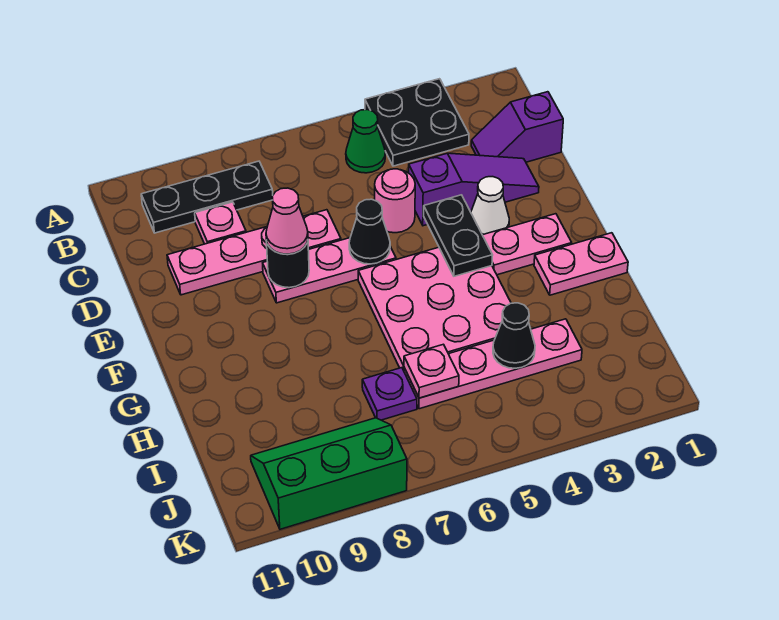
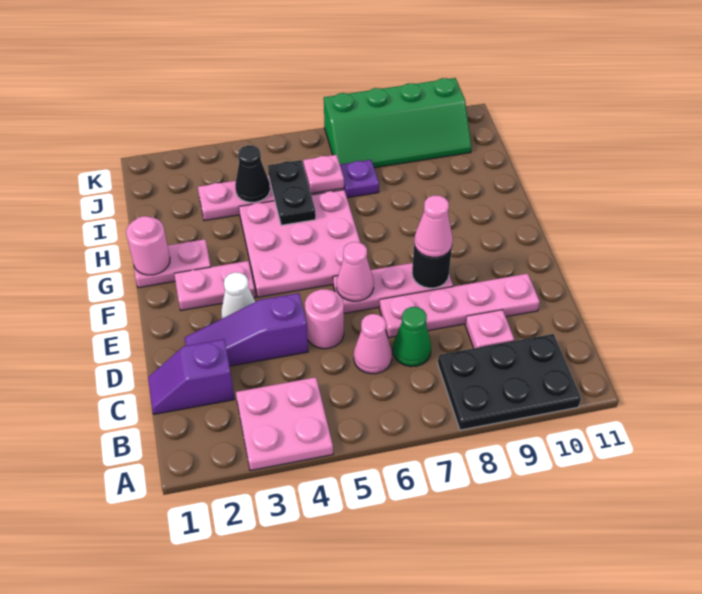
black plate A3:B4 level 1 -> pink plate A3:B4 level 1
green cone B5 level 1 -> green cone C7 level 1
black plate B8:B10 level 1 -> black plate A8:B10 level 1
purple slope C1:C2 level 1 top 1 -> purple slope C1:C2 level 1 top 2
none -> pink cone C6 level 1
black plate E4:F4 level 2 -> black plate H5:I5 level 2
black cone E6 level 2 -> pink cone E6 level 2
none -> pink round brick G1 level 2
green slope J8:K10 level 1 top K -> green slope J7:K10 level 1 top K

